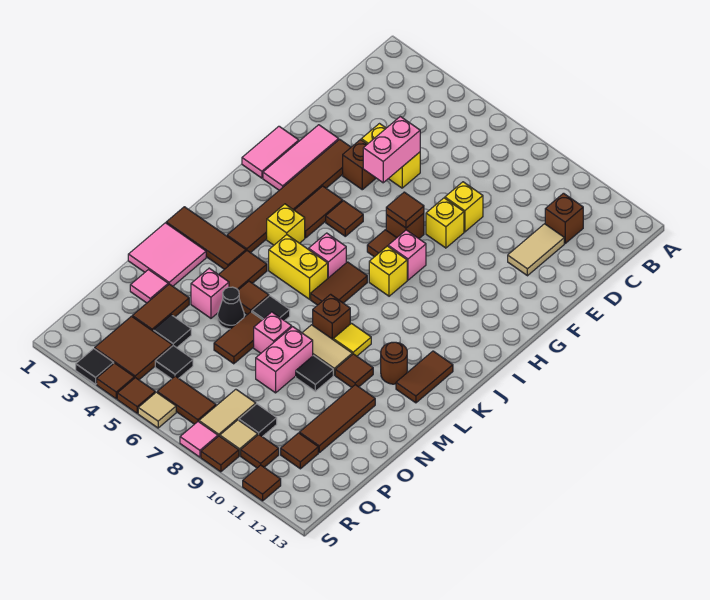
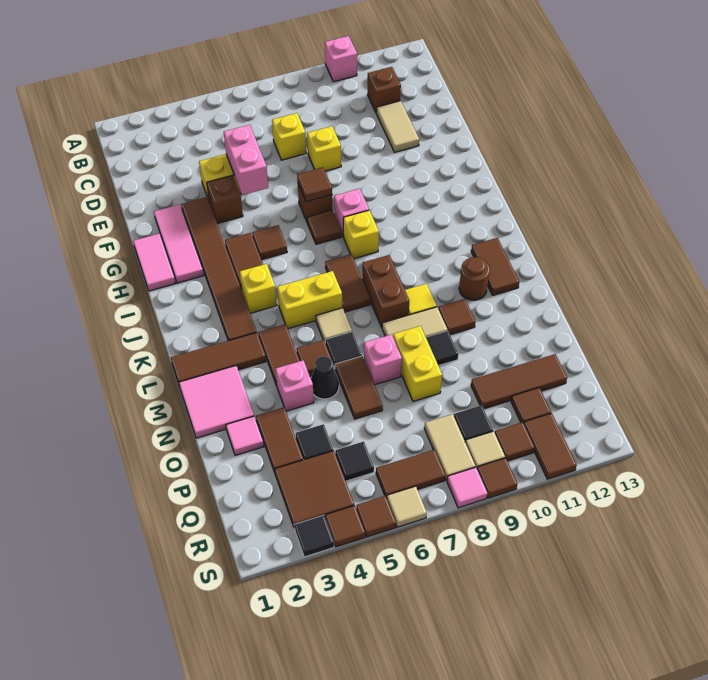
yellow brick F8 level 1 -> yellow brick D7 level 1
pink brick J6 level 1 -> pink brick A10 level 1
none -> tan tile L6 level 1
brown brick L8 level 1 -> brown brick K8:L8 level 1
pink brick N8:O8 level 1 -> yellow brick N8:O8 level 1
brown tile N11:P11 level 1 -> brown tile P10:P12 level 1
brown tile S11 level 1 -> brown tile R11:S11 level 1

